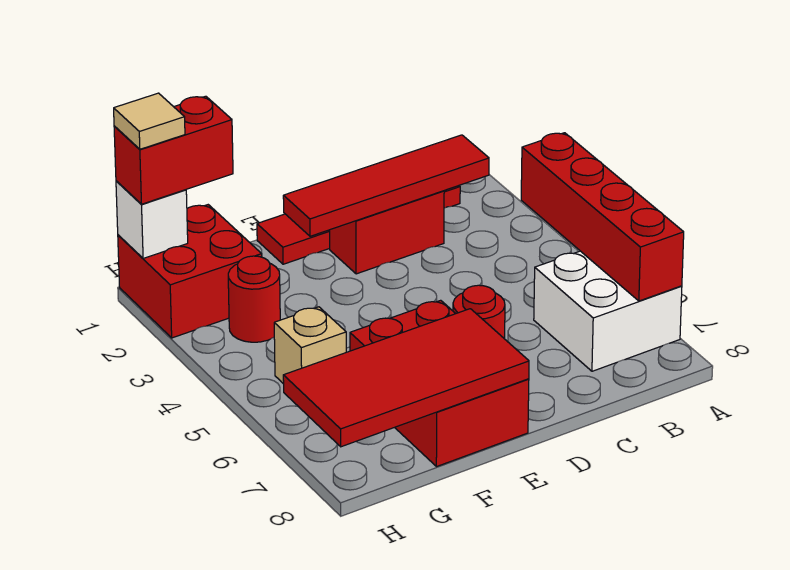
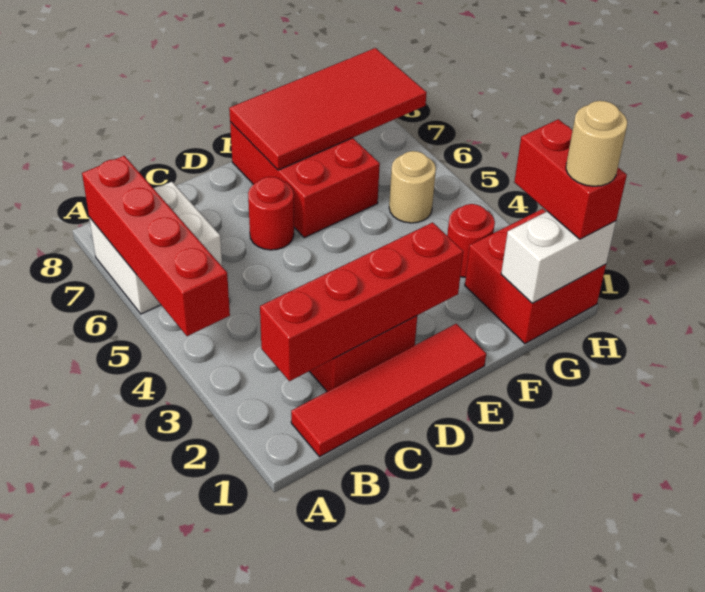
red tile B2:E2 level 2 -> red brick B2:E2 level 2
red brick G1:H1 level 3 -> red brick H1:H2 level 3
tan brick G5 level 1 -> tan round brick G5 level 1
white brick H1 level 2 -> white brick G1:H1 level 2
tan tile H1 level 4 -> tan round brick H1 level 4

